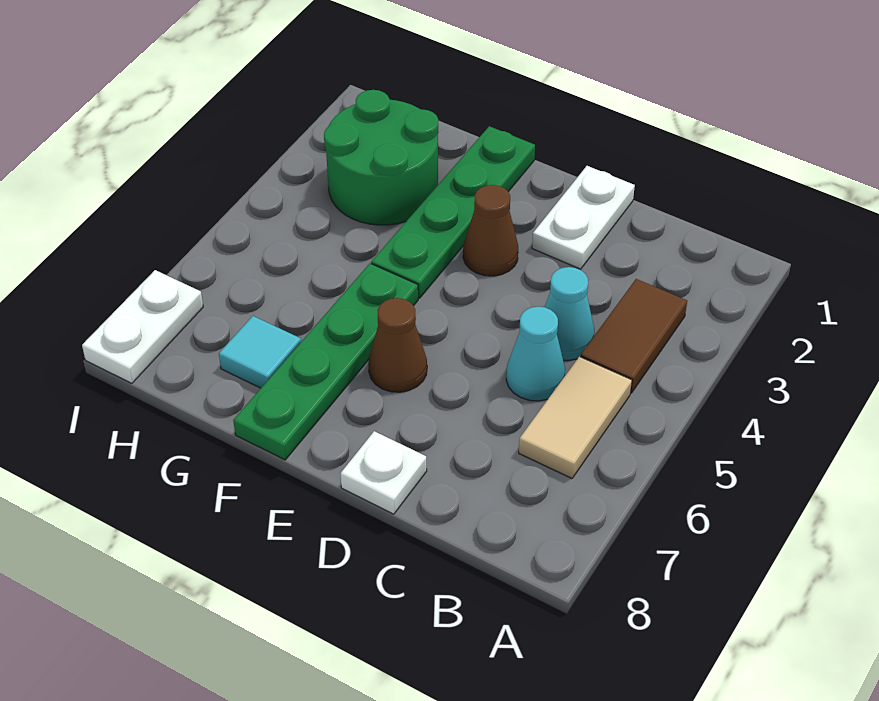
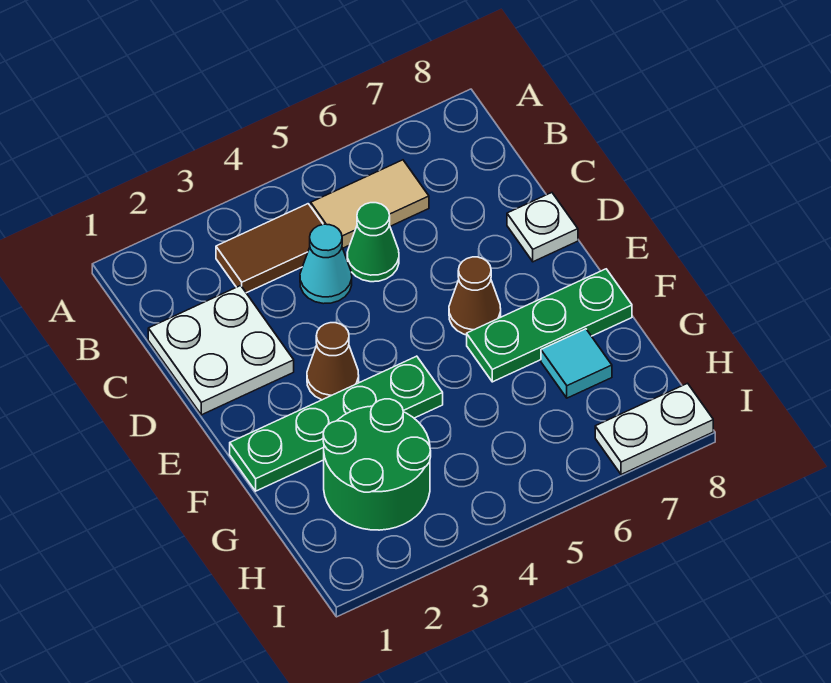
cyan cone C5 level 1 -> green cone C5 level 1
white plate D1:D2 level 1 -> white plate C1:D2 level 1
green plate F5:F8 level 1 -> green plate F6:F8 level 1

